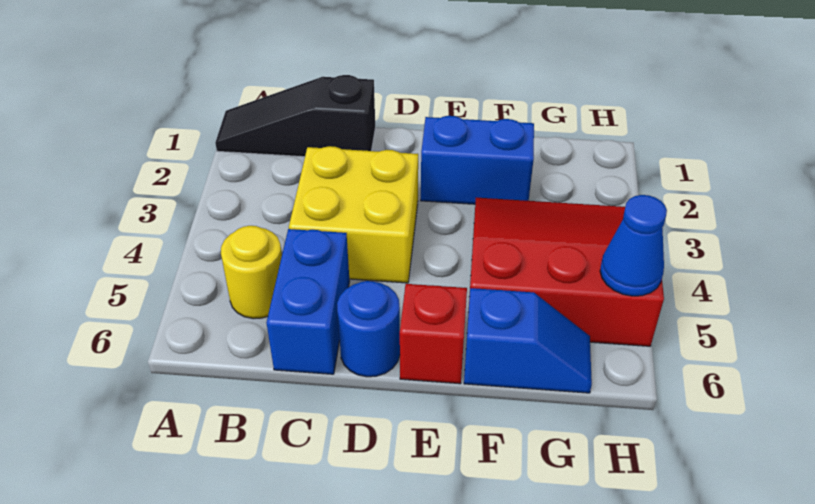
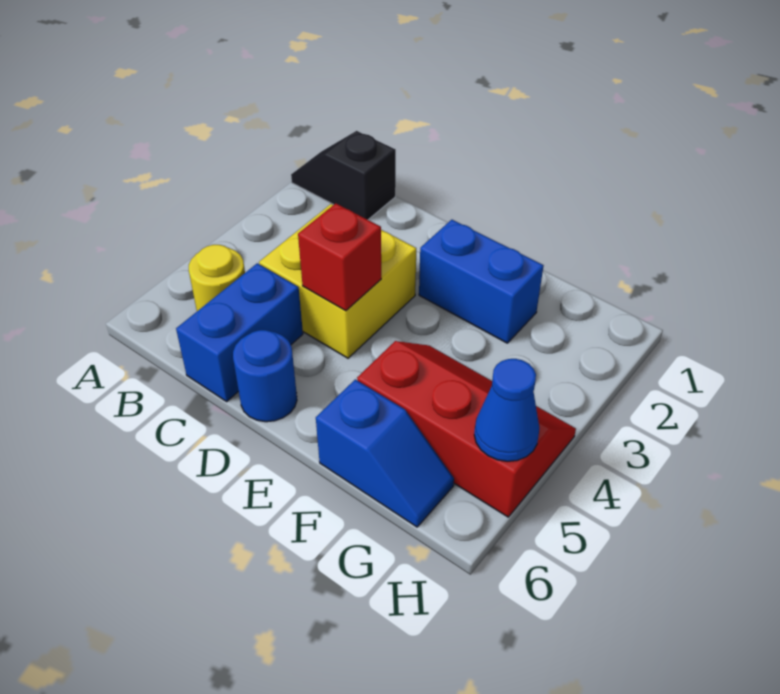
black slope A1:C1 level 1 top C -> black slope A1:B1 level 1 top B
red brick E6 level 1 -> red brick D4 level 2
red slope F3:H5 level 1 top 5 -> red slope F4:H5 level 1 top 5

